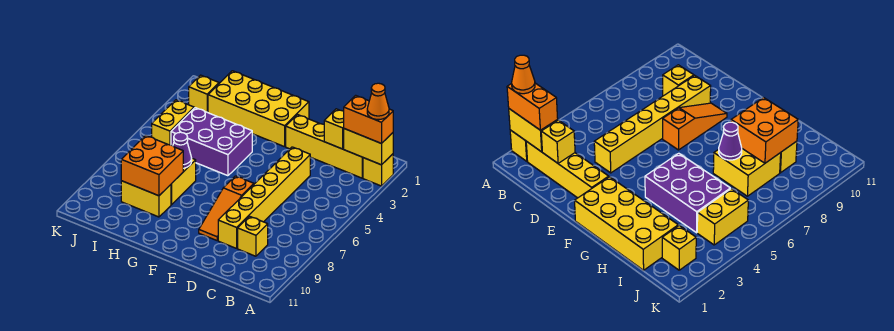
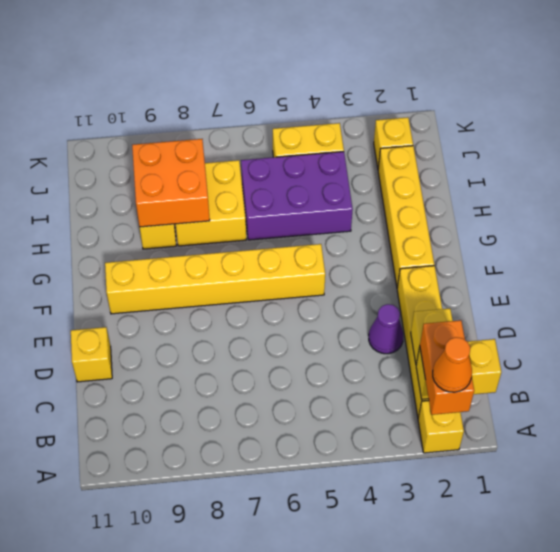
yellow brick A2:B2 level 2 -> yellow brick B1:B2 level 2
yellow brick C9 level 1 -> yellow brick D11 level 1
yellow brick D4:D9 level 1 -> yellow brick F5:F10 level 1
orange slope E7:E9 level 1 top 7 -> none
yellow brick F1:I2 level 1 -> yellow brick F2:I2 level 1
purple brick G4:I5 level 1 -> purple brick H4:I6 level 1
purple cone H7 level 2 -> purple cone D3 level 1

